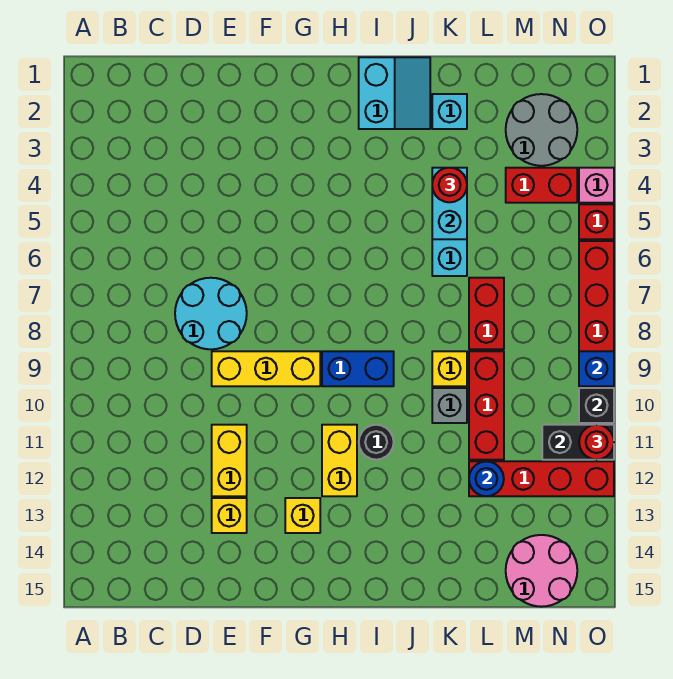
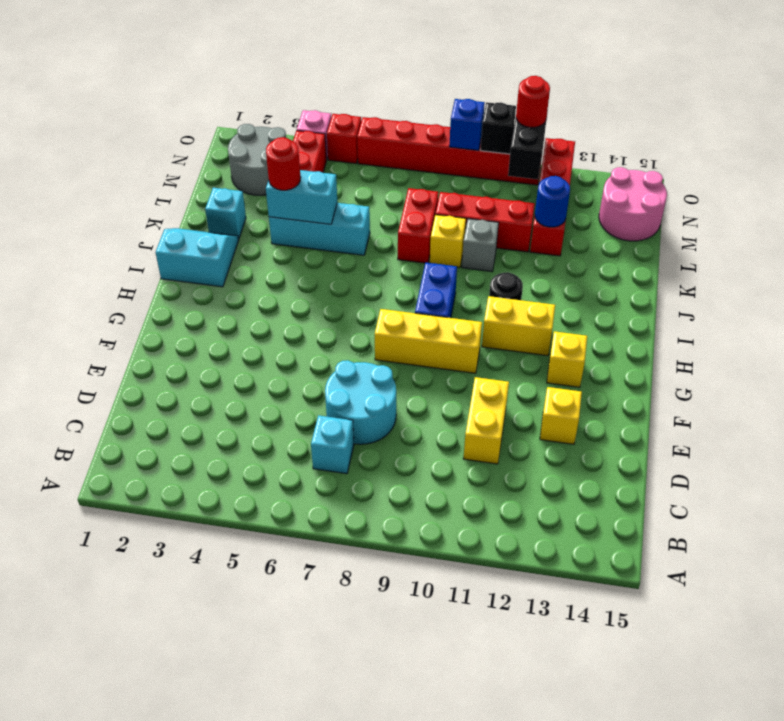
none -> cyan brick C7 level 1
yellow brick E9:G9 level 1 -> yellow brick G8:G10 level 1
yellow brick E11:E12 level 1 -> yellow brick D11:E11 level 1
red brick L7:L8 level 1 -> red brick K8:L8 level 1

